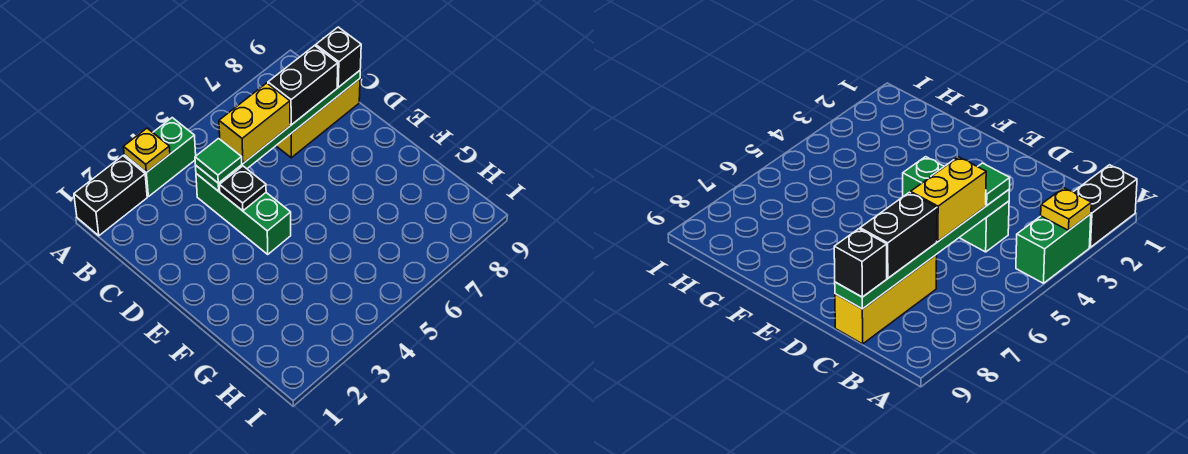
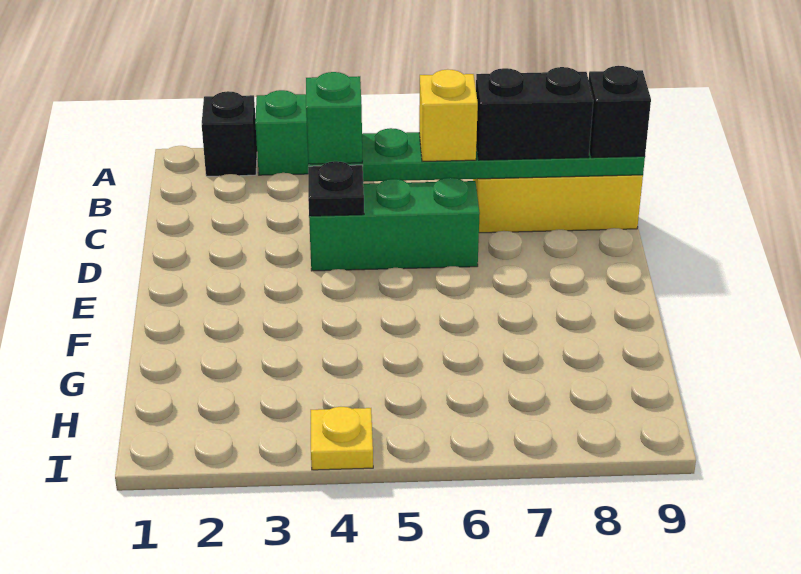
black brick A1:A2 level 1 -> black brick A2 level 1
yellow plate A3 level 2 -> yellow plate I4 level 1
green brick C4:E4 level 1 -> green brick D4:D6 level 1
green tile C4 level 3 -> green brick C4 level 3
yellow brick C5:C6 level 3 -> yellow brick C6 level 3

